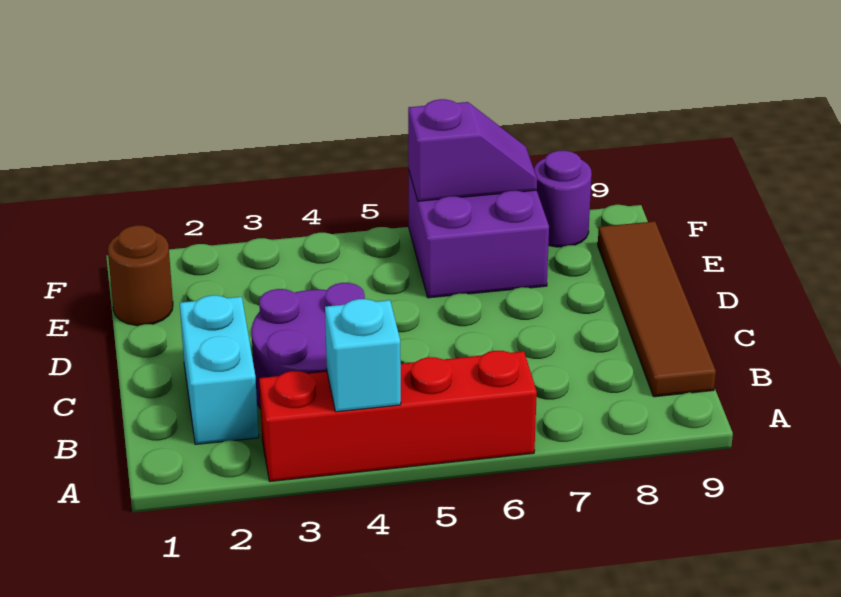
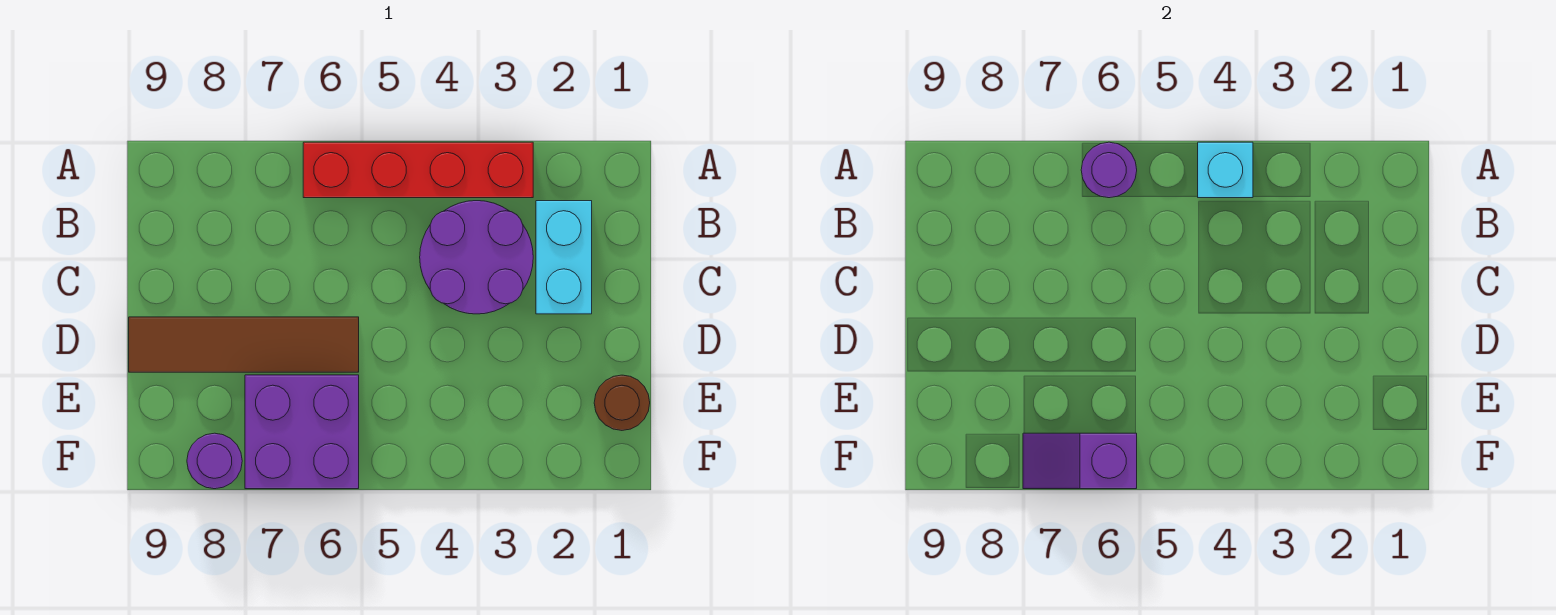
none -> purple round brick A6 level 2
brown tile B9:E9 level 1 -> brown tile D6:D9 level 1

